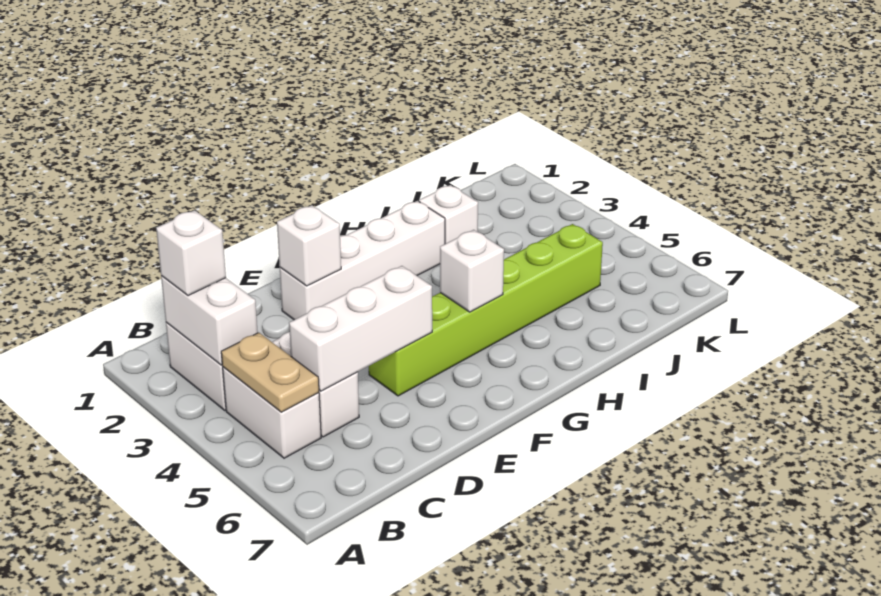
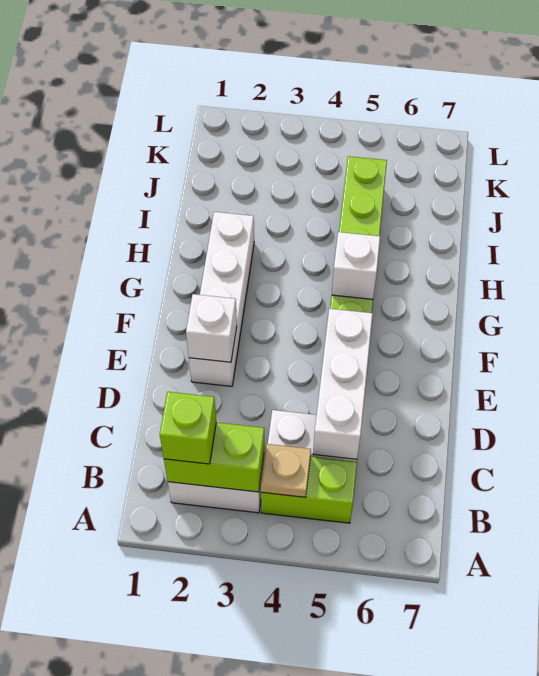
white brick B2:B3 level 2 -> lime brick B2:B3 level 2
white brick B2 level 3 -> lime brick B2 level 3
white brick B4:B5 level 1 -> lime brick B4:B5 level 1
tan plate B4:B5 level 2 -> tan plate B4 level 2
white brick I2 level 1 -> none

